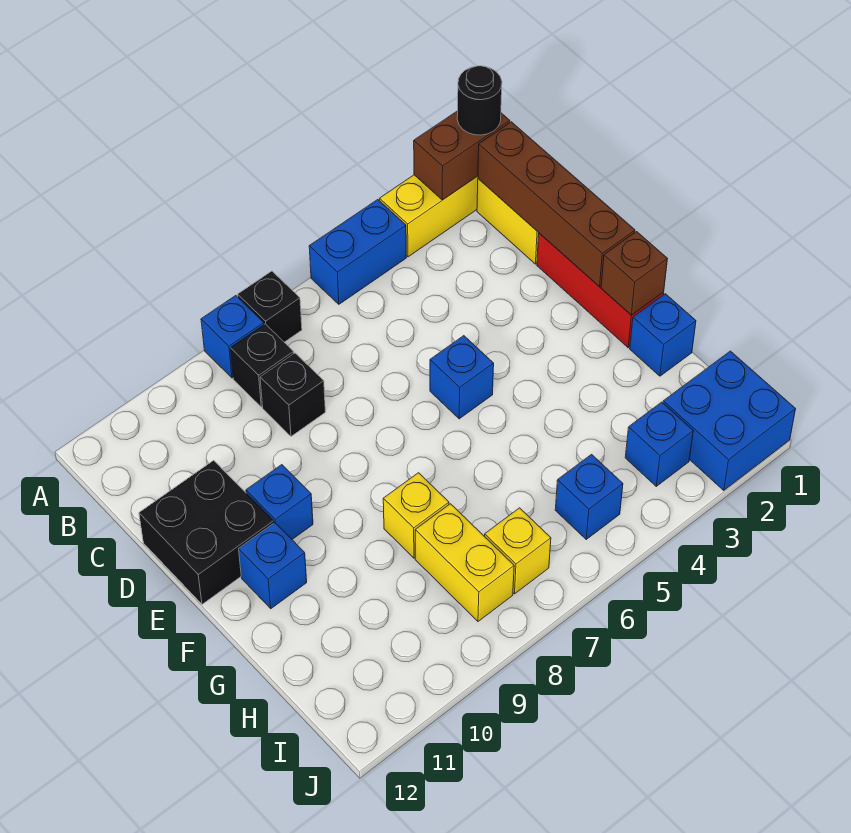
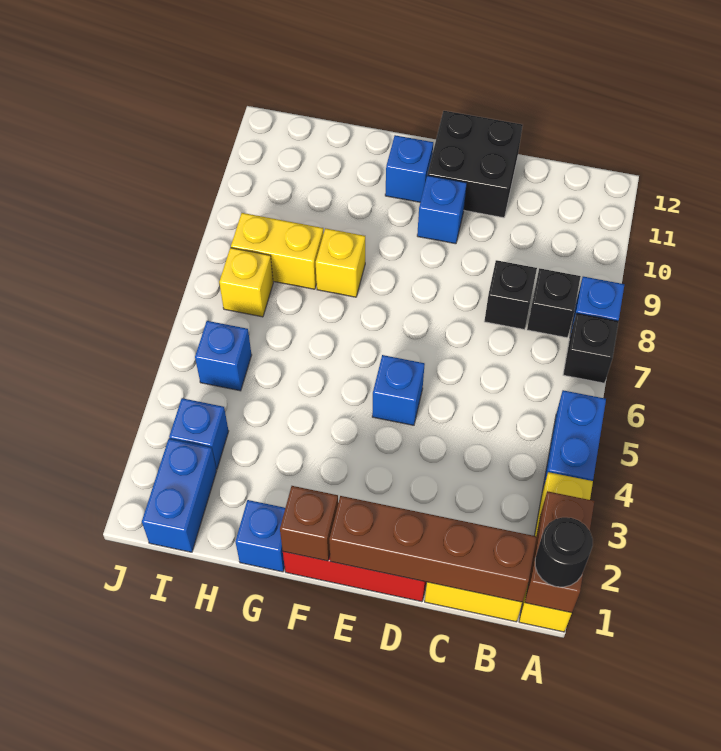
blue brick I1:J2 level 1 -> blue brick I1:I2 level 1

